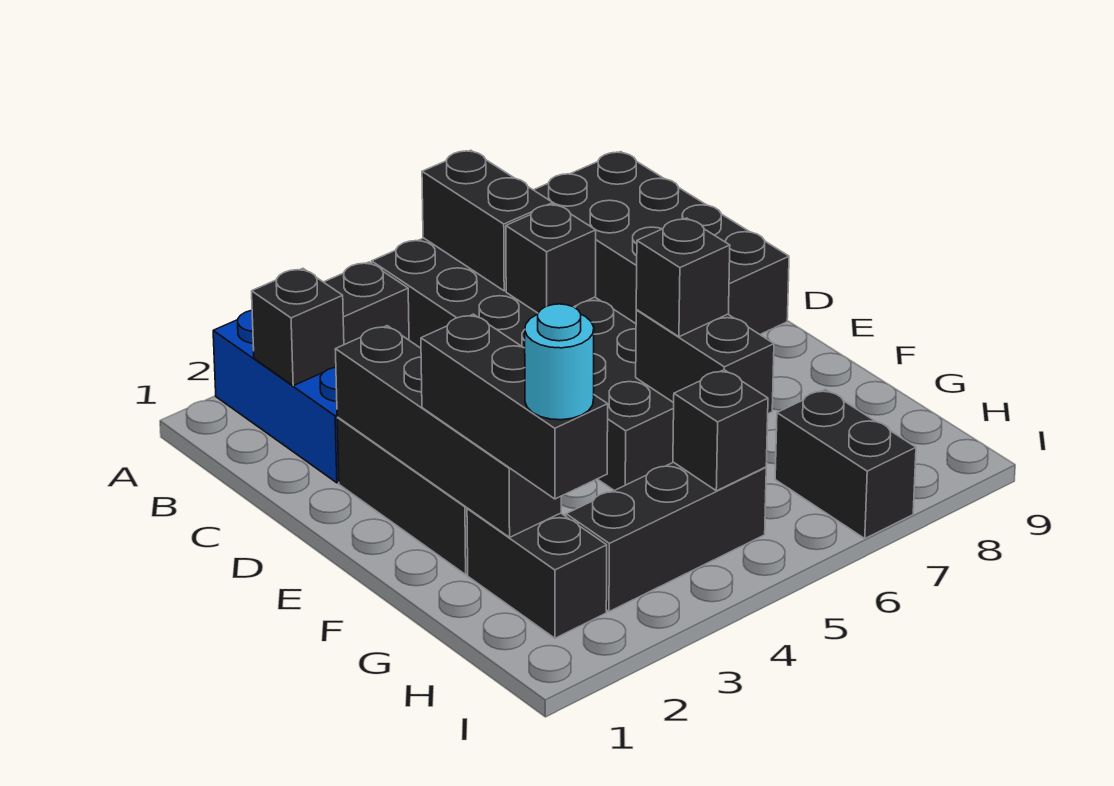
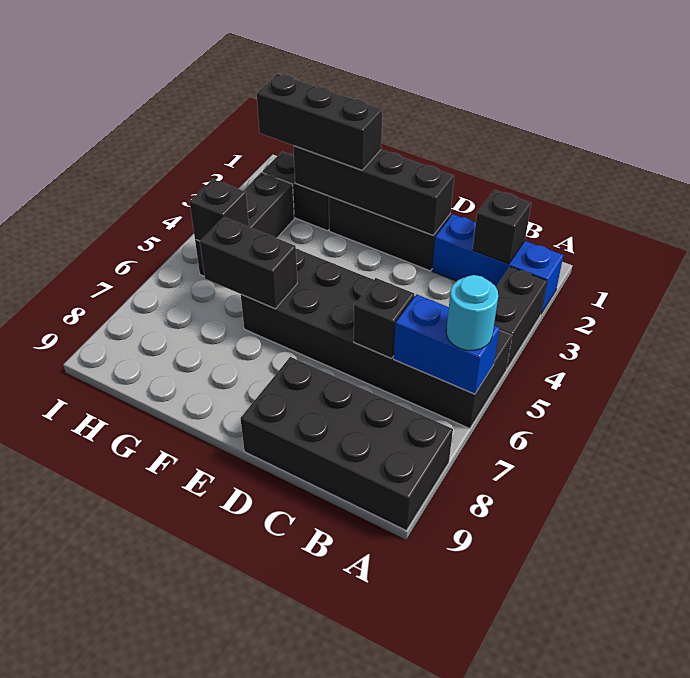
black brick A6:B6 level 2 -> blue brick A6:B6 level 2
black brick F6 level 3 -> none
cyan round brick H2 level 4 -> cyan round brick A6 level 3
black brick H7:I7 level 1 -> none

